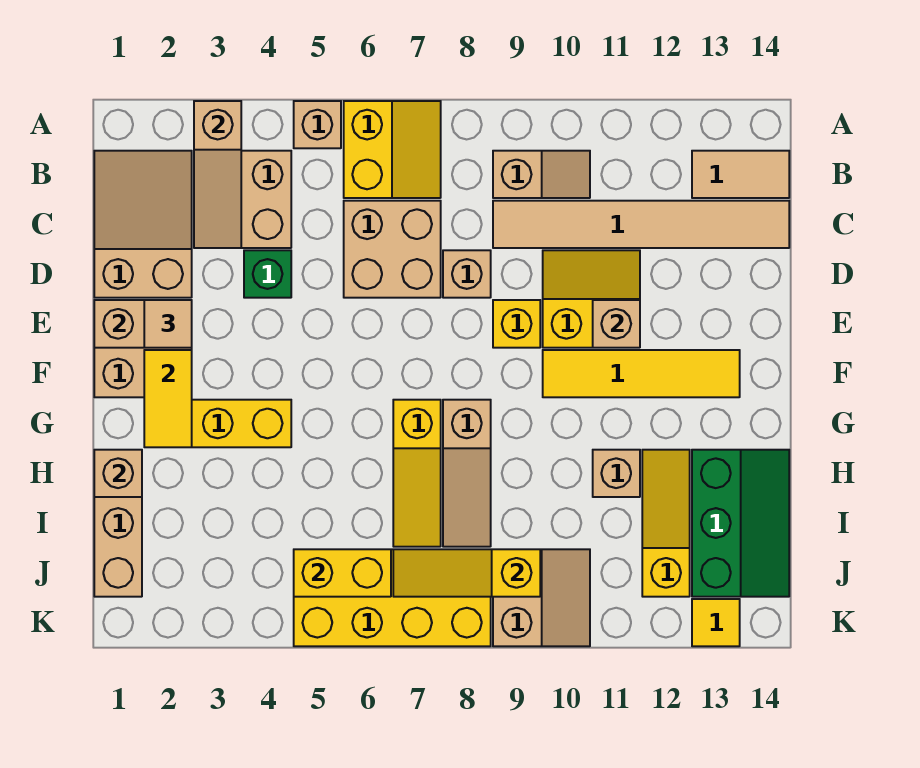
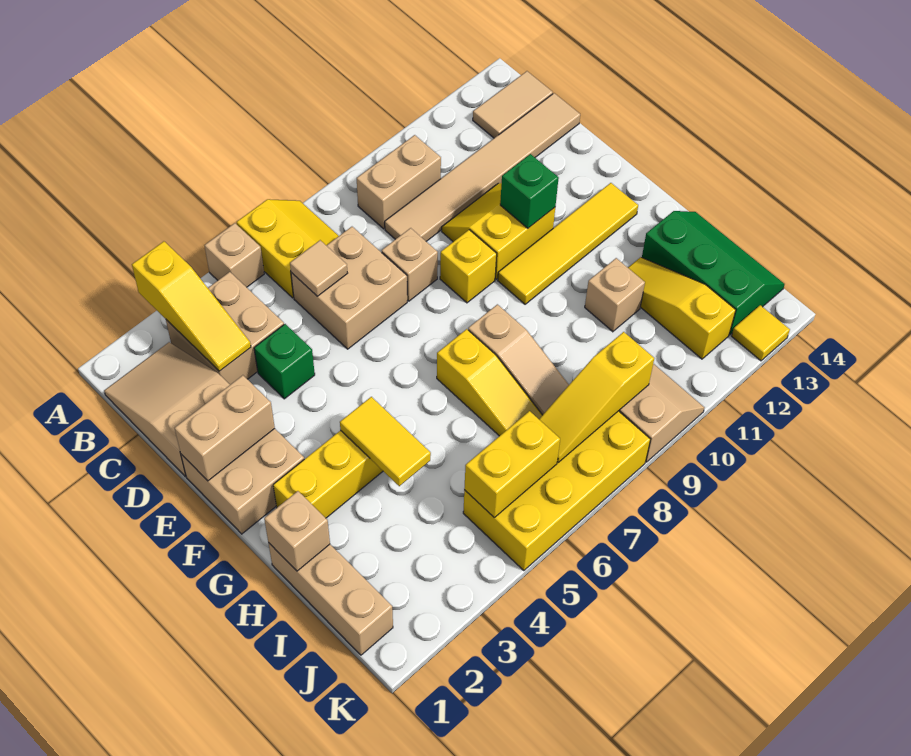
tan slope A3:C3 level 2 top A -> yellow slope A3:C3 level 2 top A
tan slope B9:B10 level 1 top 9 -> tan brick B9:B10 level 1
tan tile E2 level 3 -> tan tile C6 level 2
tan brick E11 level 2 -> green brick E11 level 2
yellow tile F2:G2 level 2 -> yellow tile G4:H4 level 2

